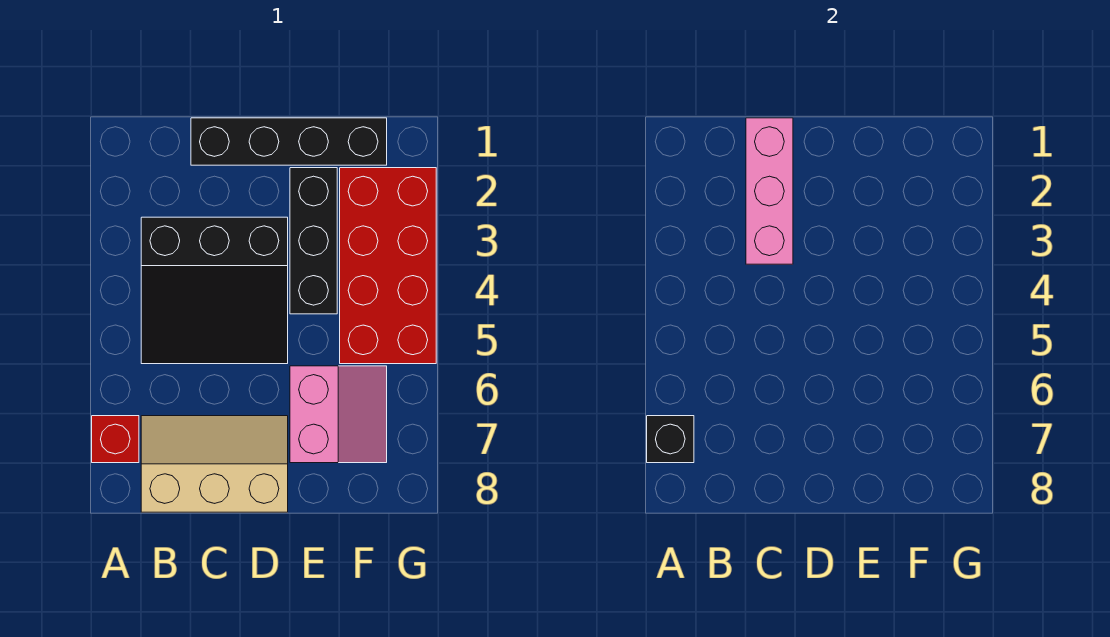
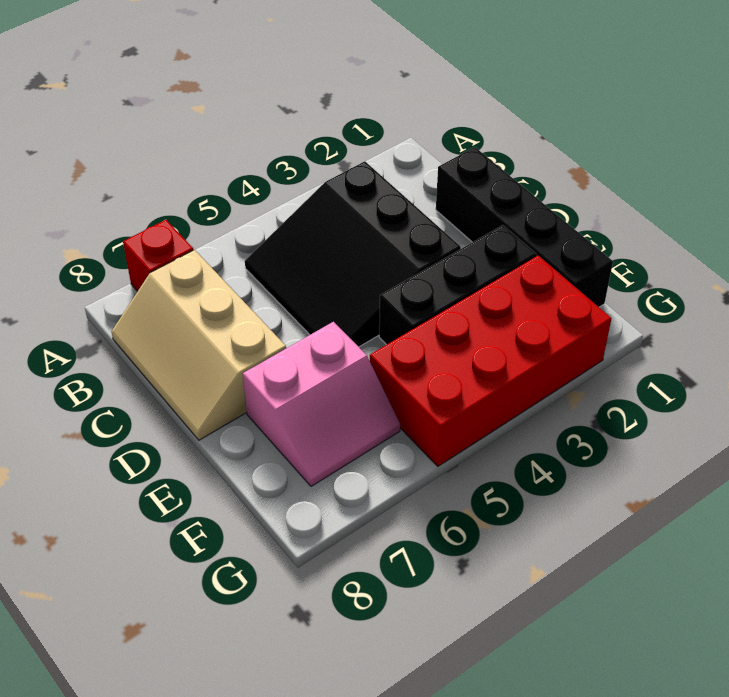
black brick A7 level 2 -> none
tan slope B7:D8 level 1 top 8 -> tan slope B7:D8 level 1 top 7
pink brick C1:C3 level 2 -> none

